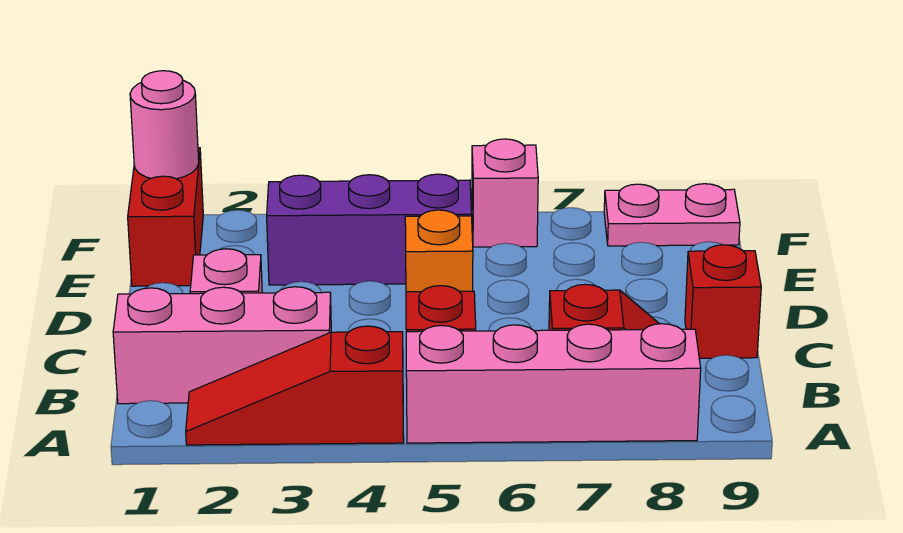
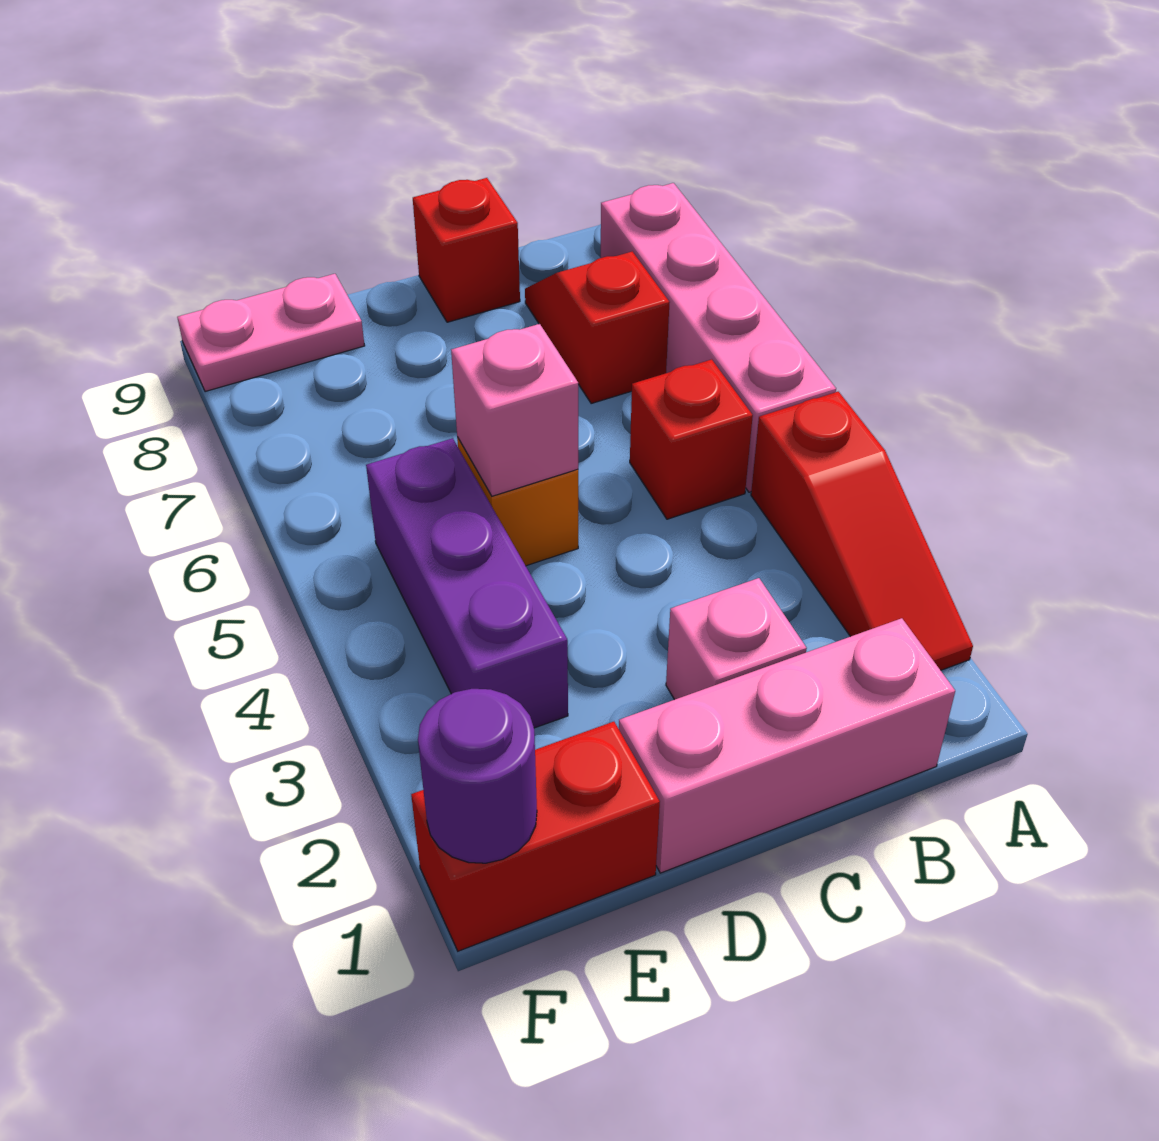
pink brick B1:B3 level 1 -> pink brick B1:D1 level 1
pink round brick F1 level 2 -> purple round brick F1 level 2
pink brick F6 level 1 -> pink brick D5 level 2
pink plate F8:F9 level 1 -> pink plate E9:F9 level 1

